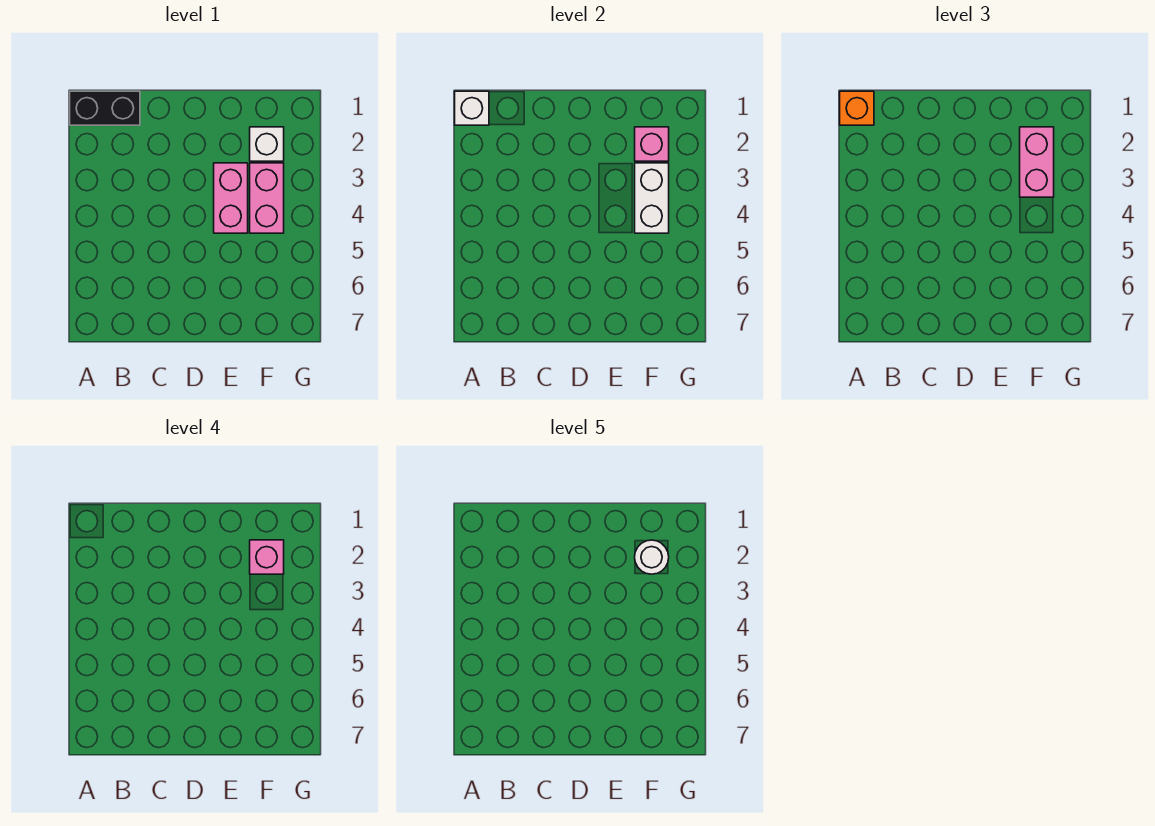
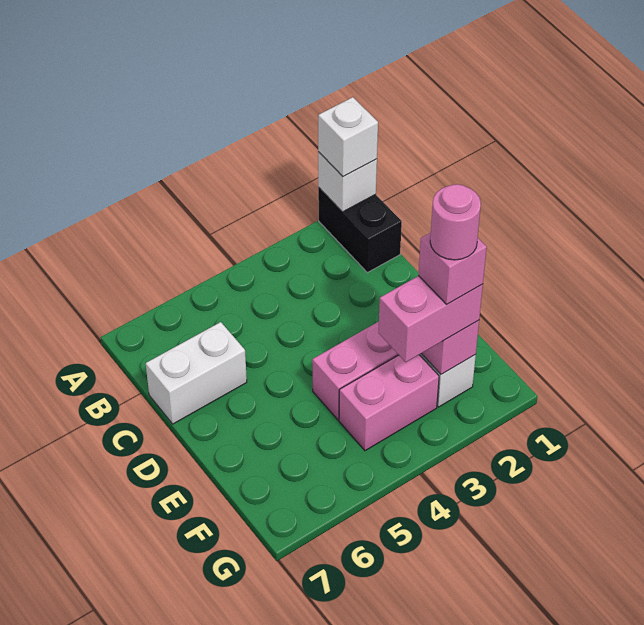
orange brick A1 level 3 -> white brick A1 level 3
white round brick F2 level 5 -> pink round brick F2 level 5
white brick F3:F4 level 2 -> white brick C6:C7 level 1

